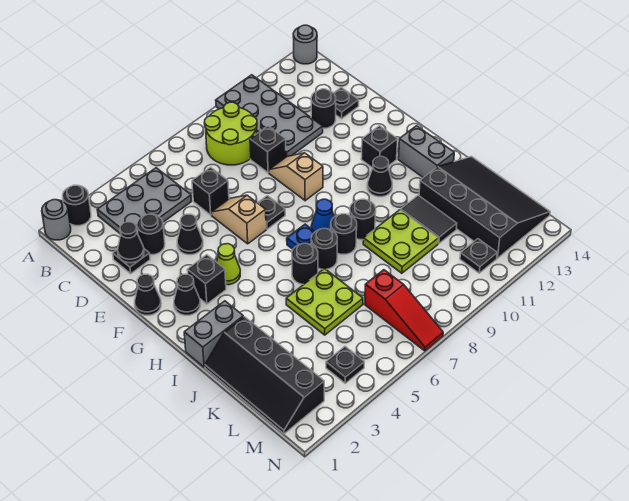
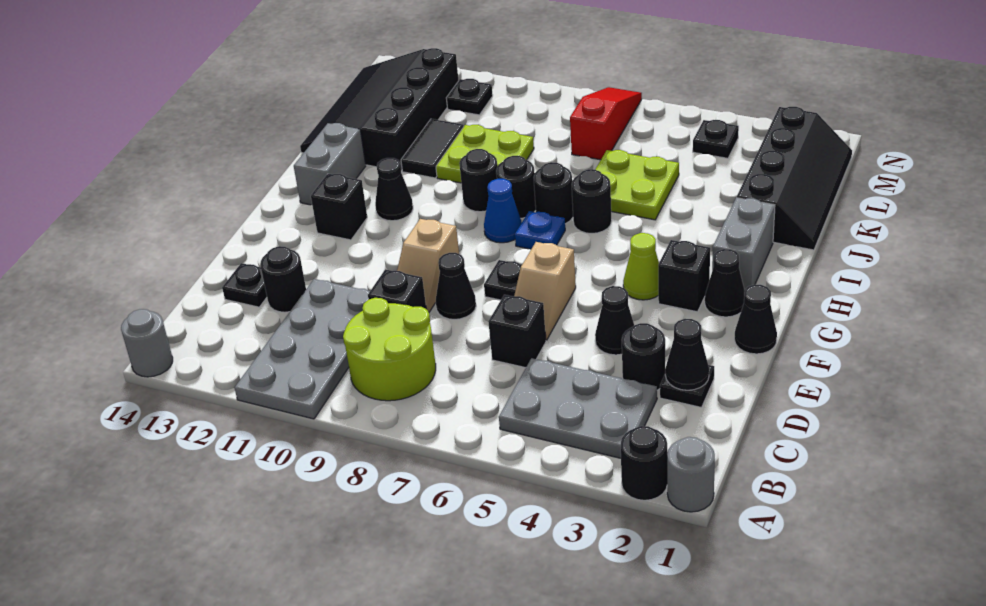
none -> black cone E8 level 1
grey brick I1:I2 level 1 -> grey brick H2:I2 level 1

